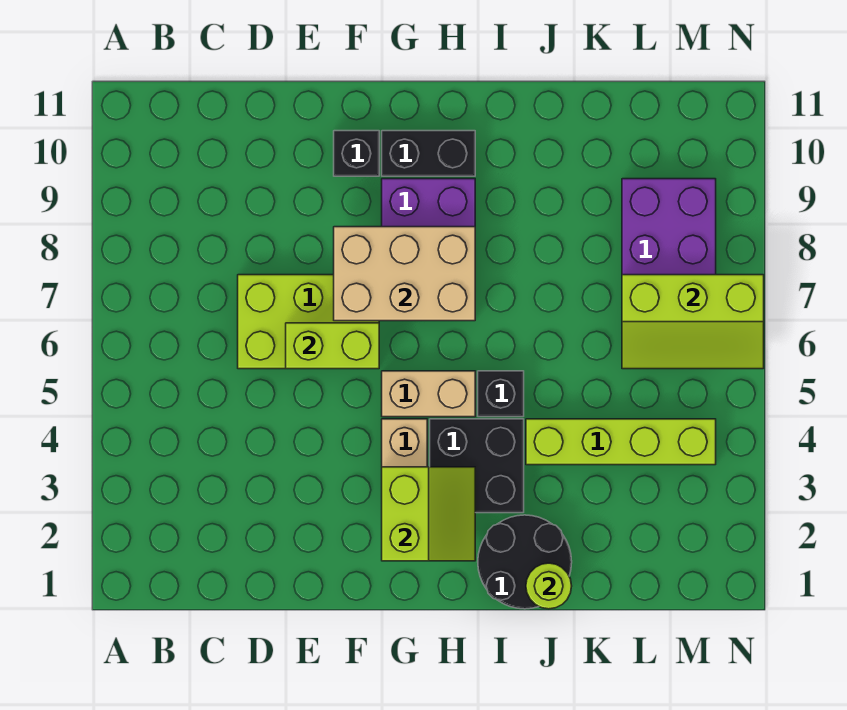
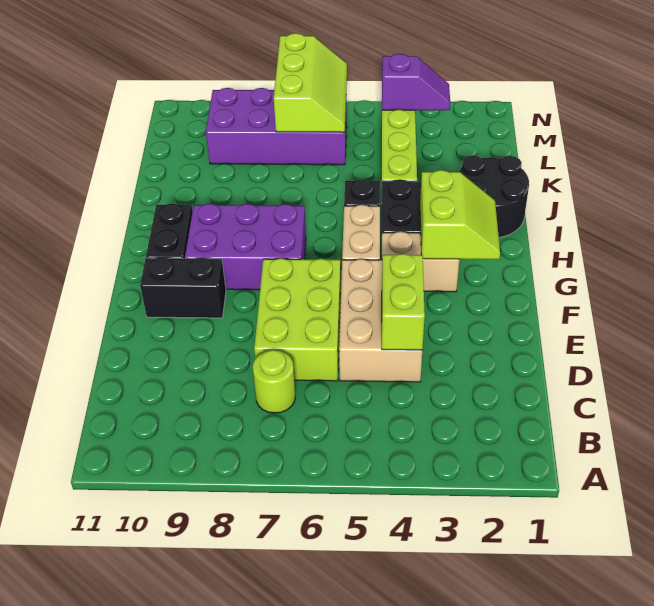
lime brick E6:F6 level 2 -> lime brick D4:E4 level 2
tan brick F7:H8 level 2 -> tan brick D4:F5 level 1
black brick F10 level 1 -> black brick F9:F10 level 1
lime slope G2:H3 level 2 top G -> lime slope G2:H3 level 2 top 3
lime round brick J1 level 2 -> lime round brick C7 level 1
none -> purple slope M3:M4 level 2 top 4

